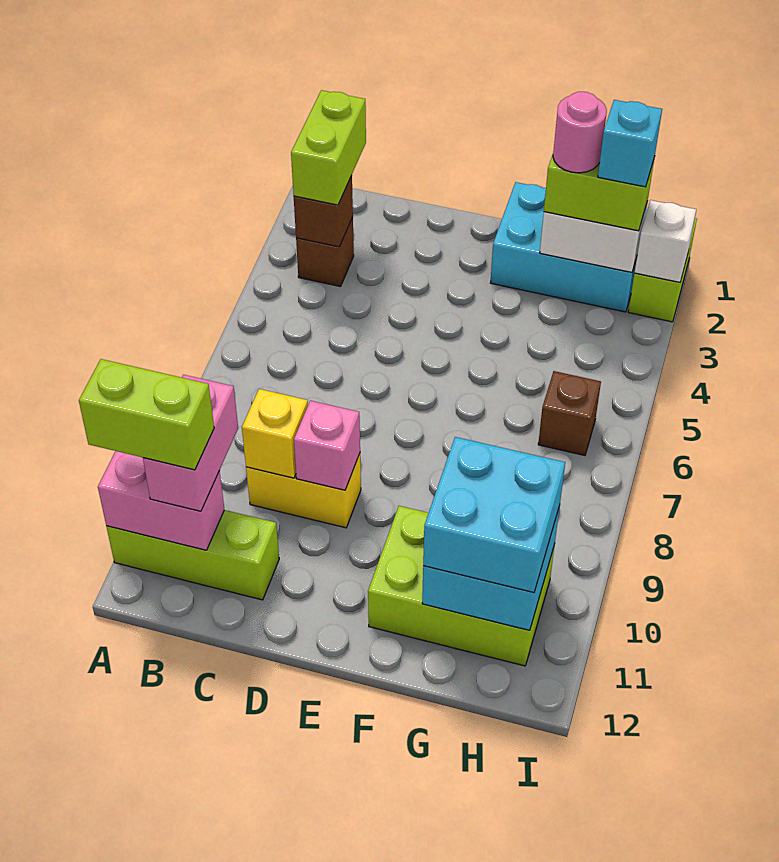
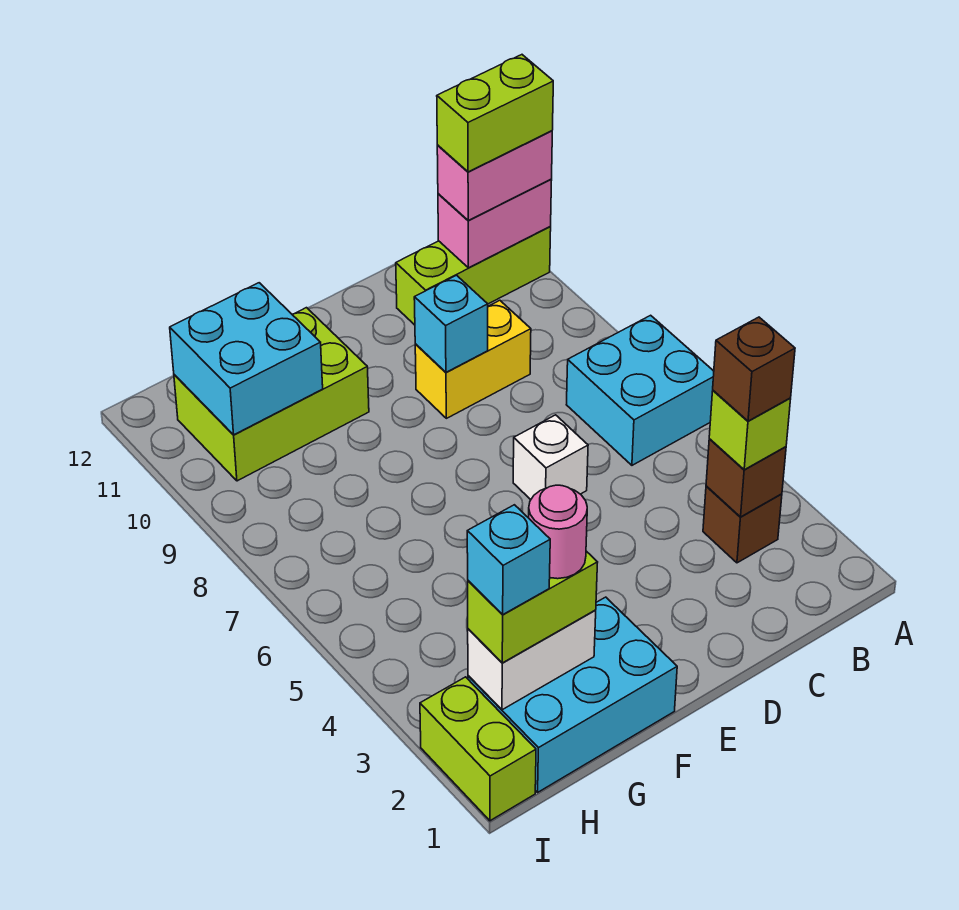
lime brick B2:B3 level 3 -> lime brick B3 level 3
pink brick B10:B11 level 3 -> pink brick A11:B11 level 3
yellow brick C9 level 2 -> none
pink brick D9 level 2 -> cyan brick D9 level 2
cyan brick G10:H11 level 3 -> cyan brick A6:B7 level 1
brown brick H6 level 1 -> brown brick B3 level 4
white brick I2 level 2 -> white brick D6 level 1

